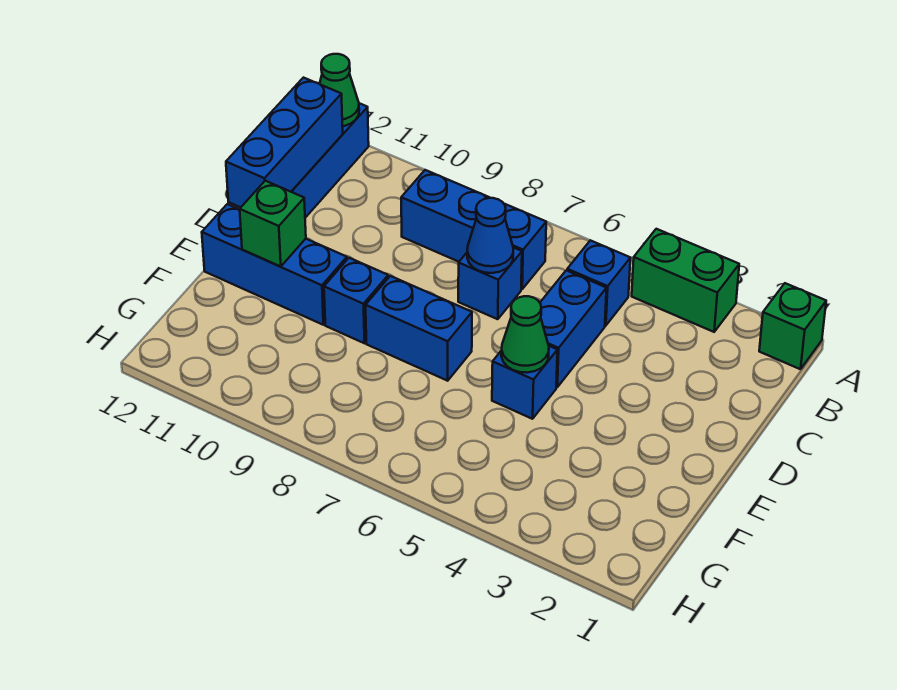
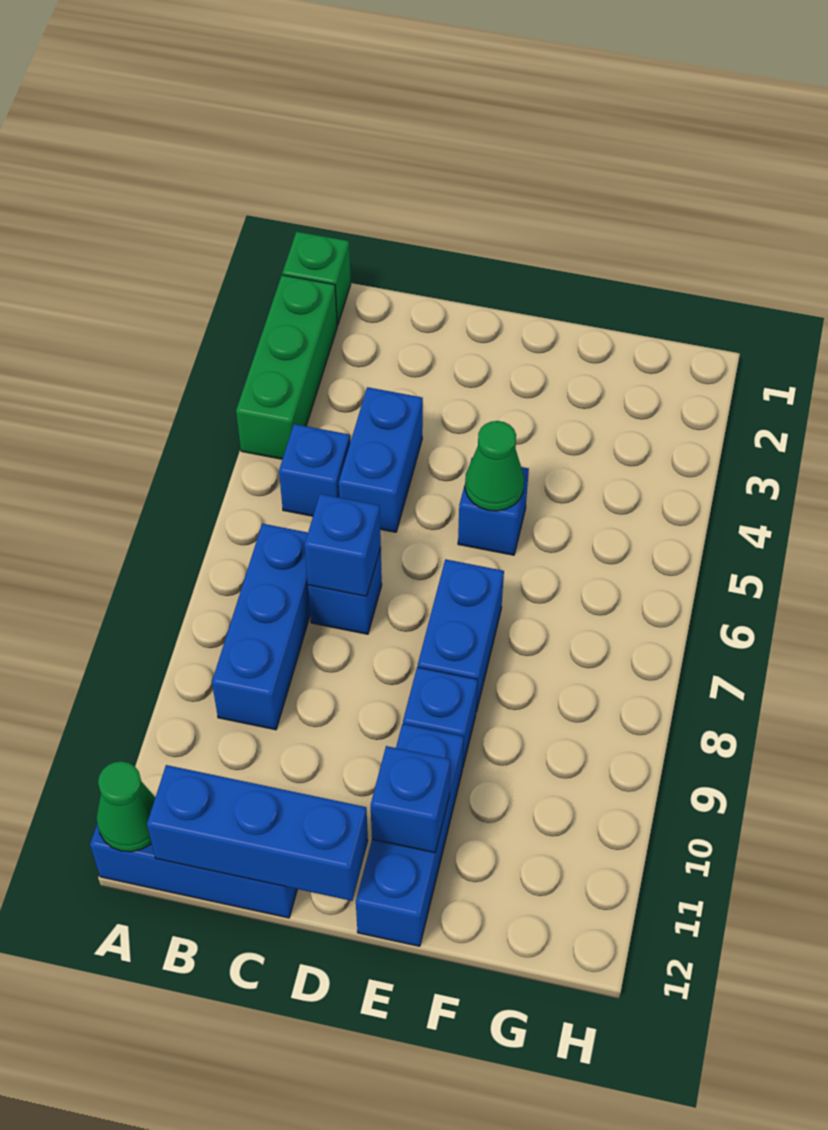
green brick A3:A4 level 1 -> green brick A2:A4 level 1
blue brick C5:D5 level 1 -> blue brick C4:C5 level 1
blue cone C7 level 2 -> blue brick C7 level 2
green brick E11 level 2 -> blue brick E11 level 2

